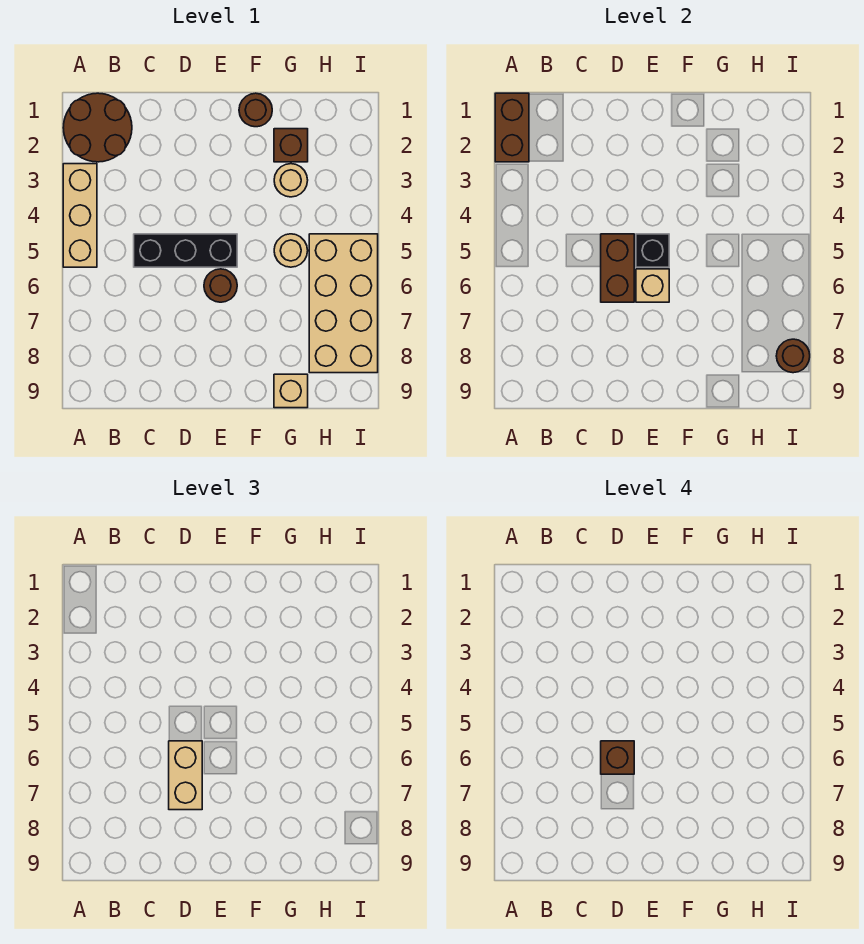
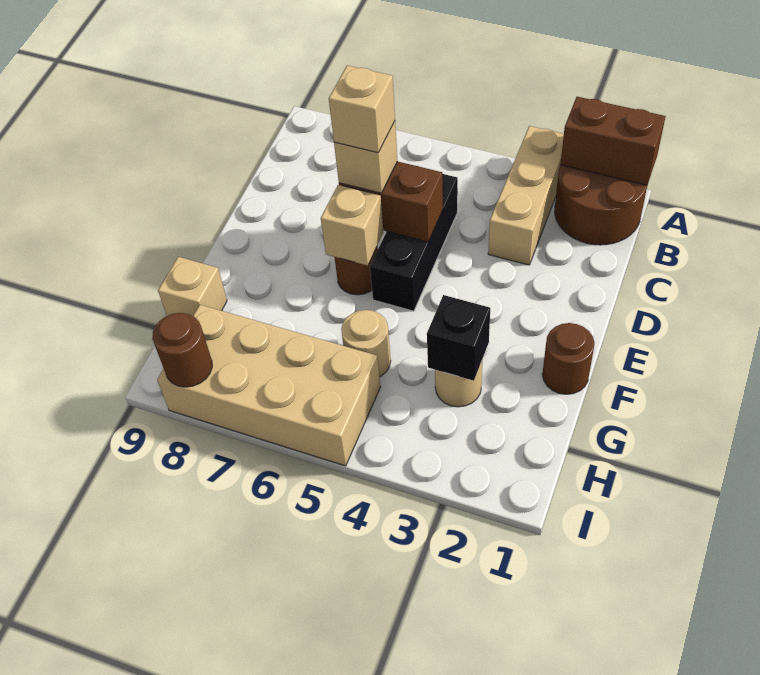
tan brick A3:A5 level 1 -> tan brick A3:C3 level 1
tan brick D6:D7 level 3 -> tan brick D6 level 3
brown brick D6 level 4 -> tan brick D6 level 4
black brick E5 level 2 -> black brick G3 level 2
brown brick G2 level 1 -> none

